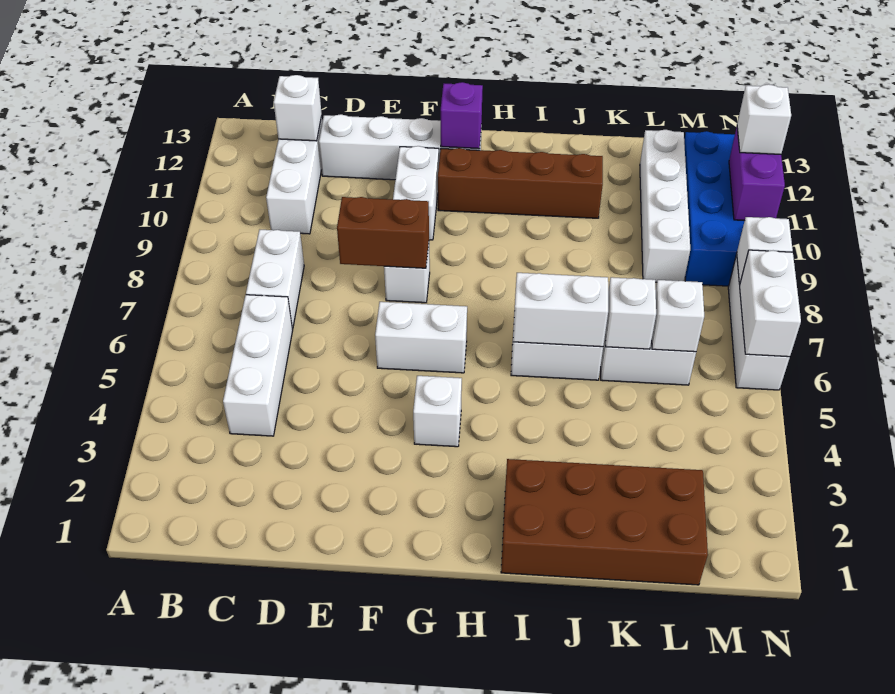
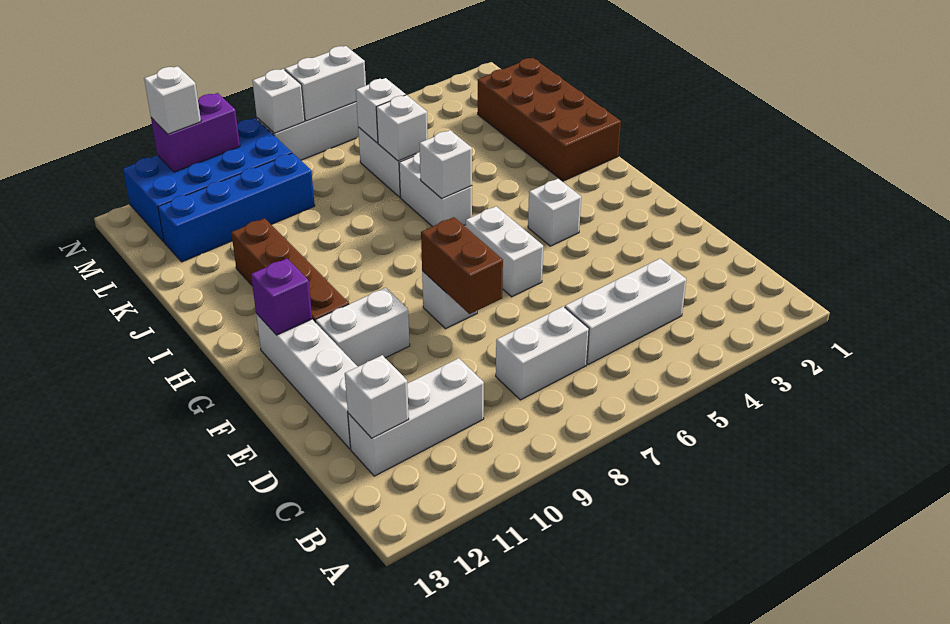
white brick I6:J6 level 2 -> white brick I6 level 2
white brick L9:L12 level 1 -> blue brick L9:L12 level 1

